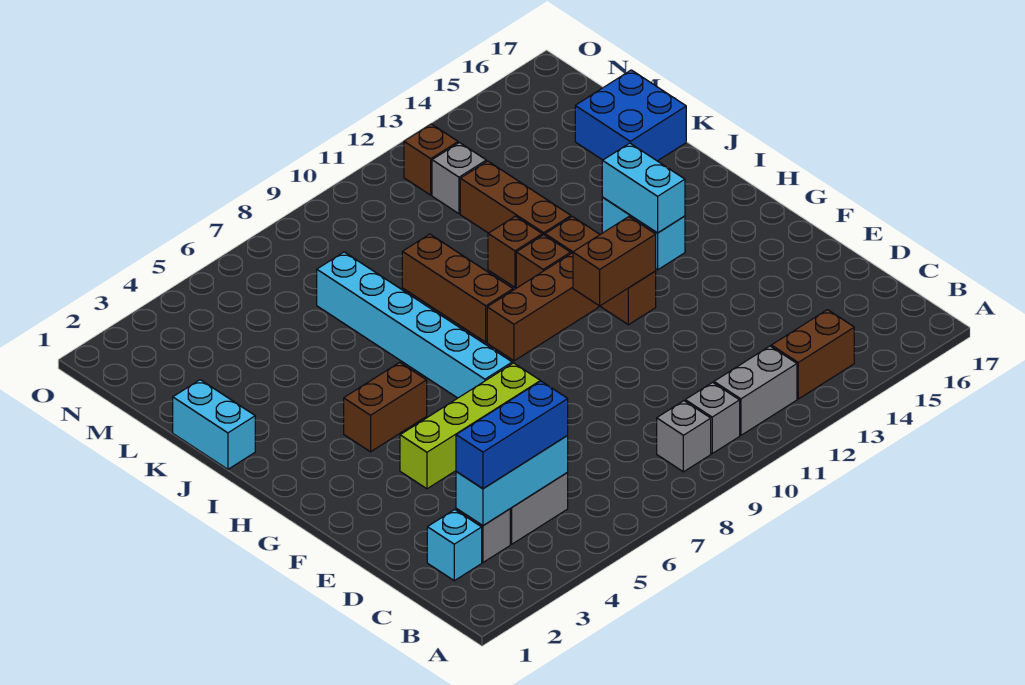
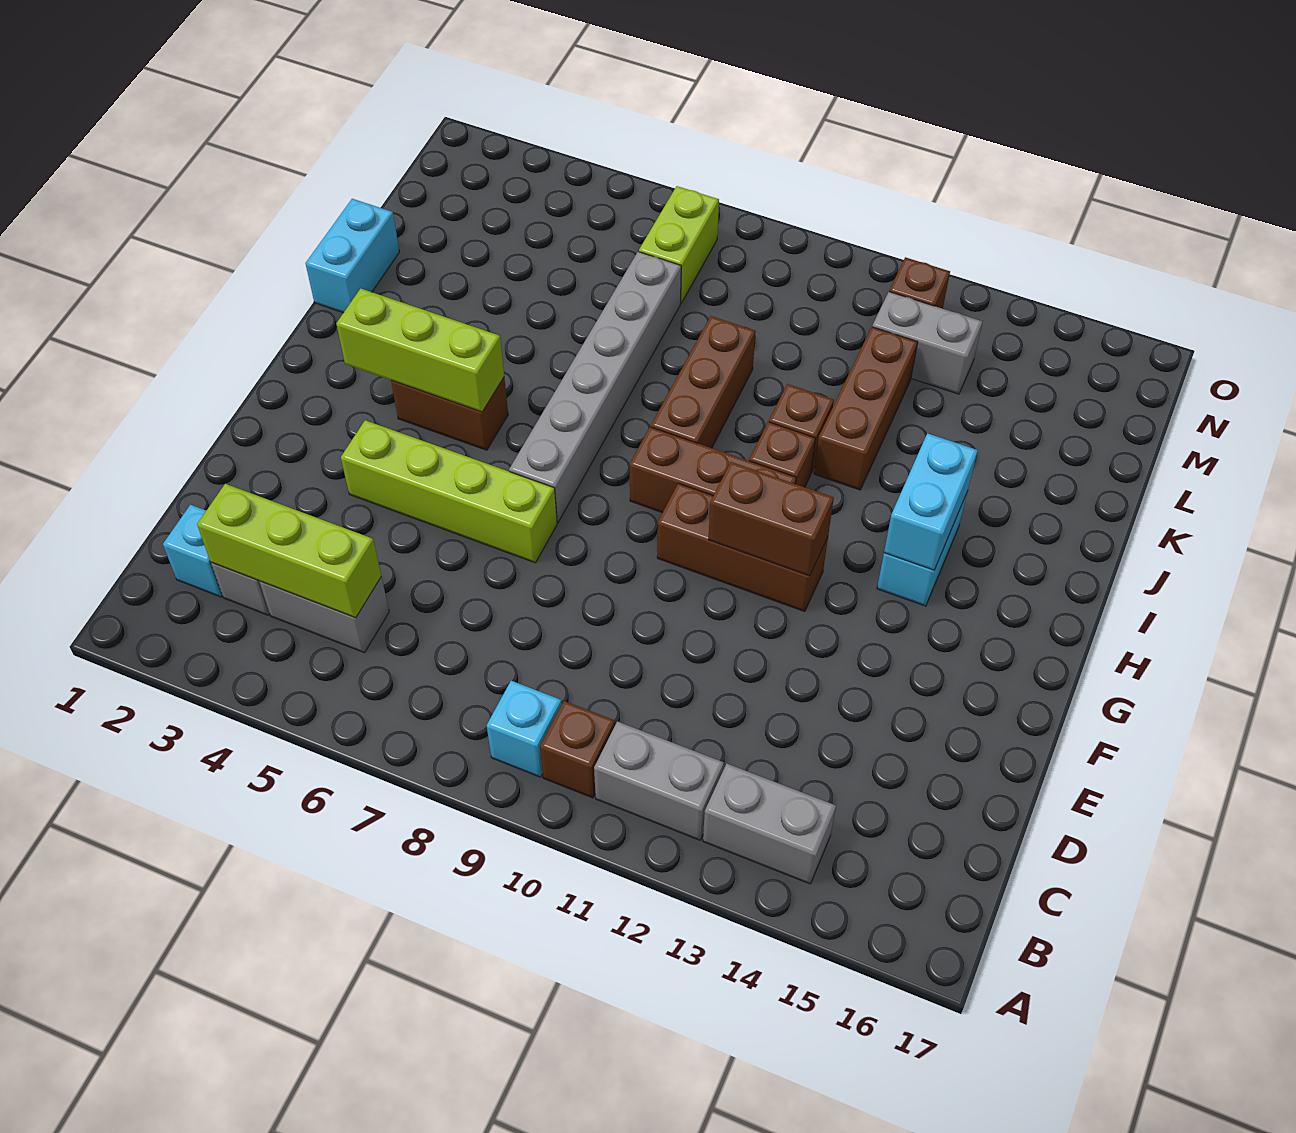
grey brick B9 level 1 -> cyan brick B9 level 1
grey brick B10 level 1 -> brown brick B10 level 1
brown brick B13:B14 level 1 -> grey brick B13:B14 level 1
cyan brick C3:C5 level 2 -> lime brick C3:C5 level 2
blue brick C3:C5 level 3 -> none
cyan brick G7:L7 level 1 -> grey brick G7:L7 level 1
brown brick G12:I12 level 1 -> brown brick G10:G12 level 1
none -> lime brick H3:H5 level 2
blue brick K16:L17 level 1 -> none
none -> lime brick M7:N7 level 1
grey brick M12 level 1 -> grey brick M12:M13 level 1

